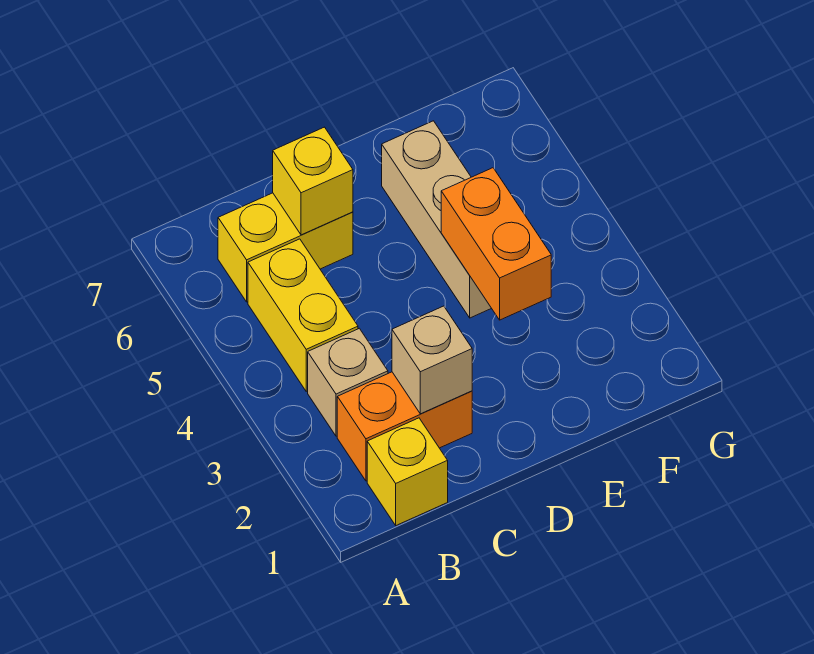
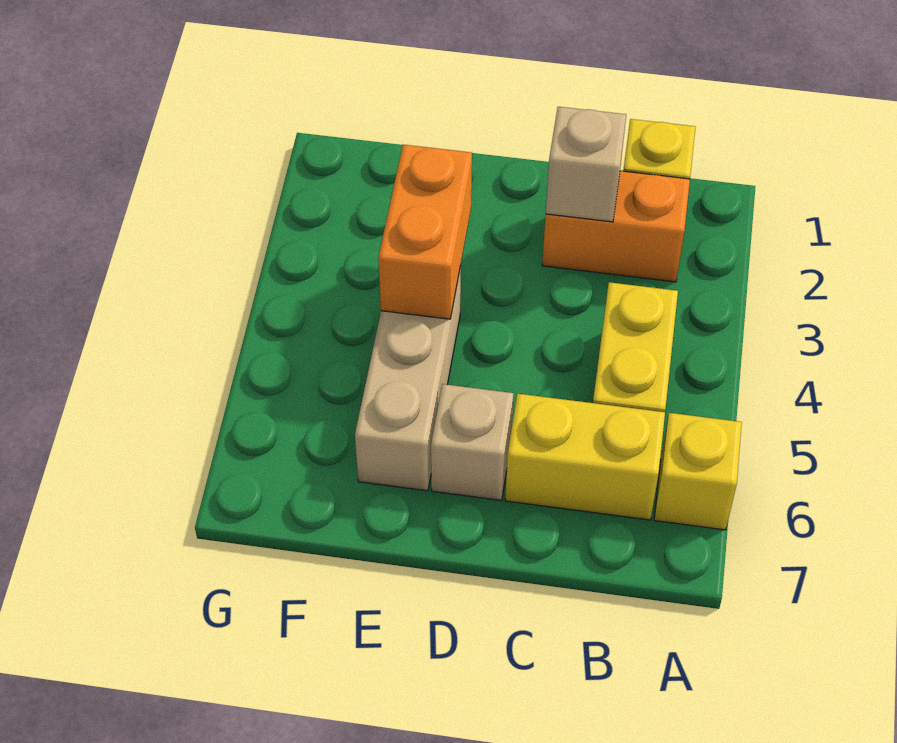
tan brick B3 level 1 -> tan brick D6 level 1
yellow brick C6 level 2 -> yellow brick A6 level 1

